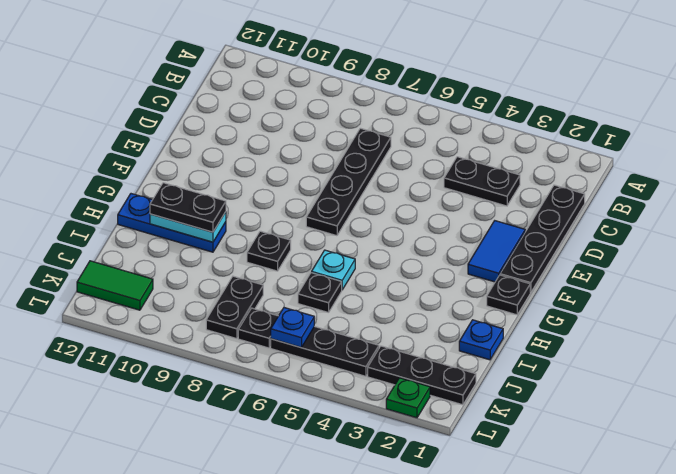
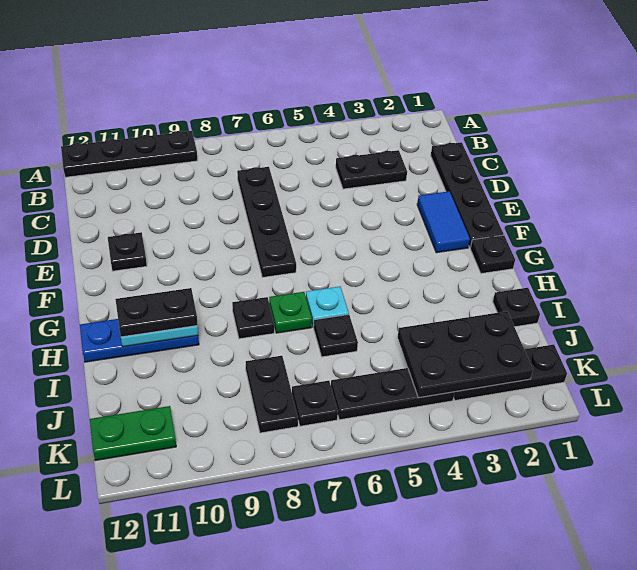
none -> black plate A9:A12 level 1
none -> black plate E11 level 1
blue plate I1 level 1 -> black plate I1 level 1
none -> black plate J2:K4 level 2
blue plate K6 level 2 -> none
green tile K11:K12 level 1 -> green plate K11:K12 level 1
green plate L2 level 1 -> green plate H7 level 1

